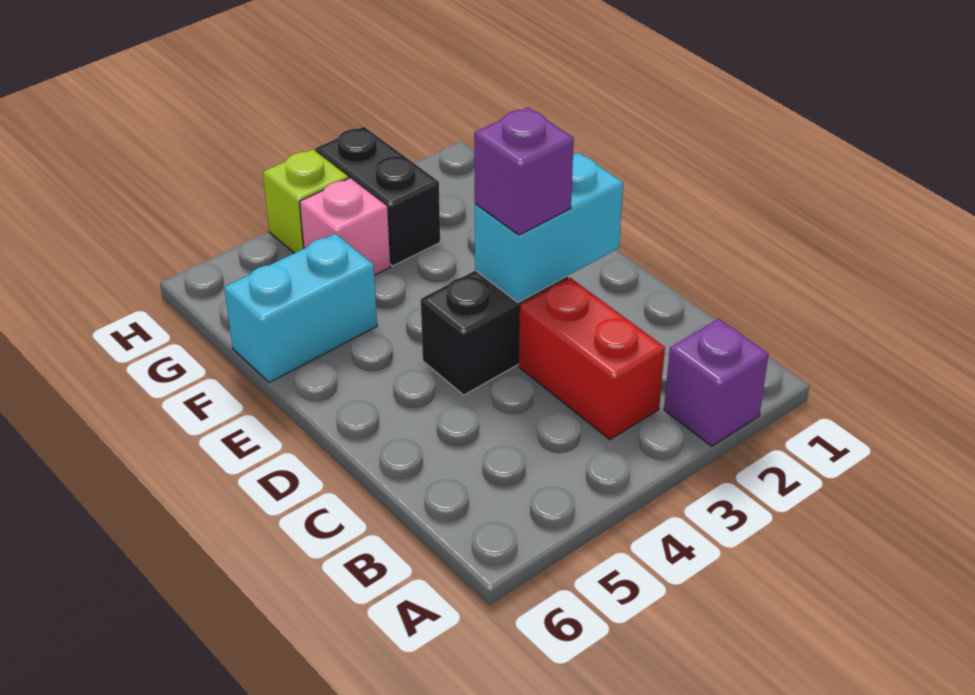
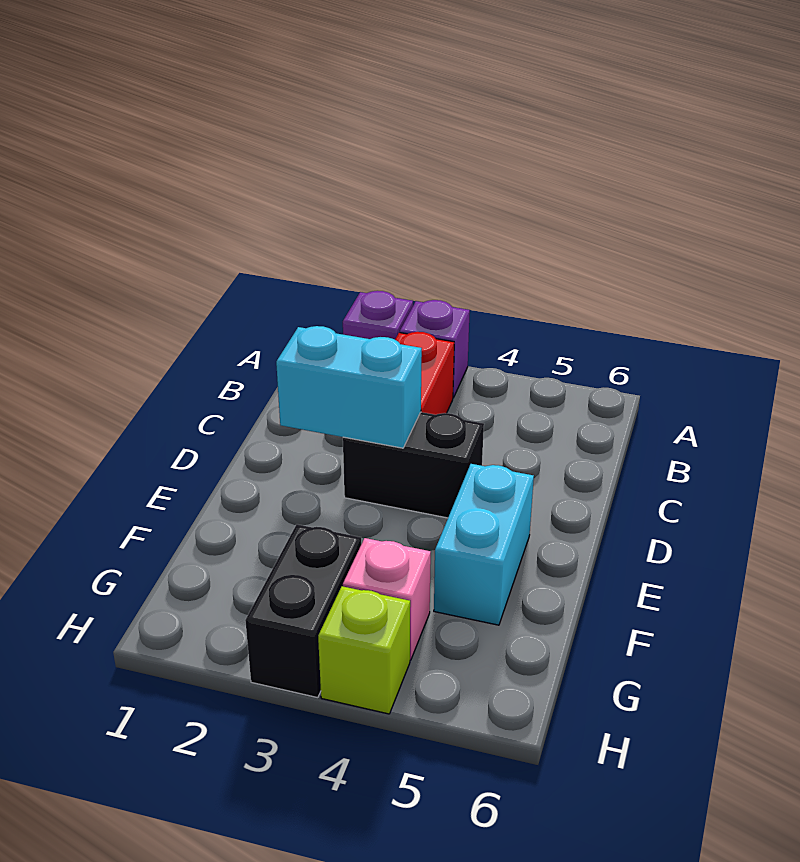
purple brick D3 level 3 -> purple brick A3 level 1
cyan brick F5:F6 level 1 -> cyan brick E5:F5 level 1

